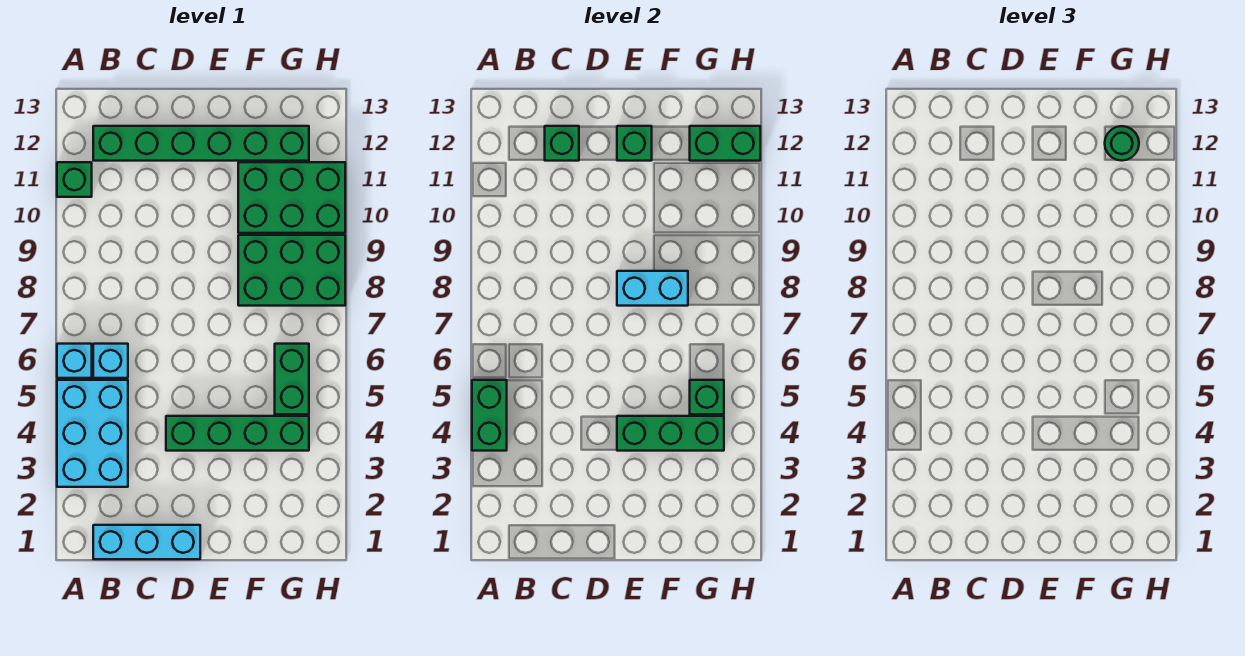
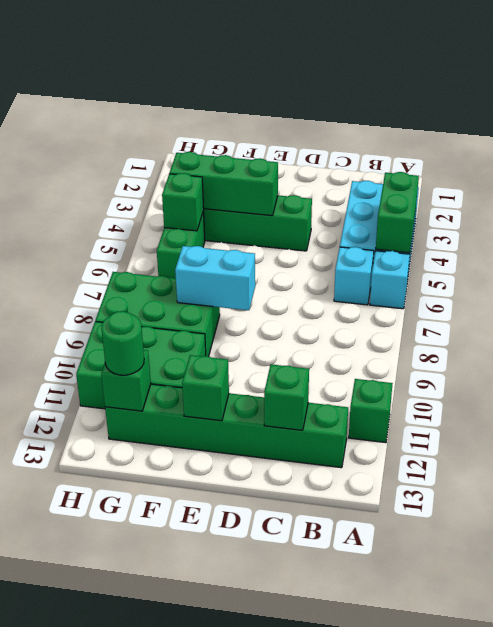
cyan brick B1:D1 level 1 -> none
green brick G12:H12 level 2 -> green brick G12 level 2

